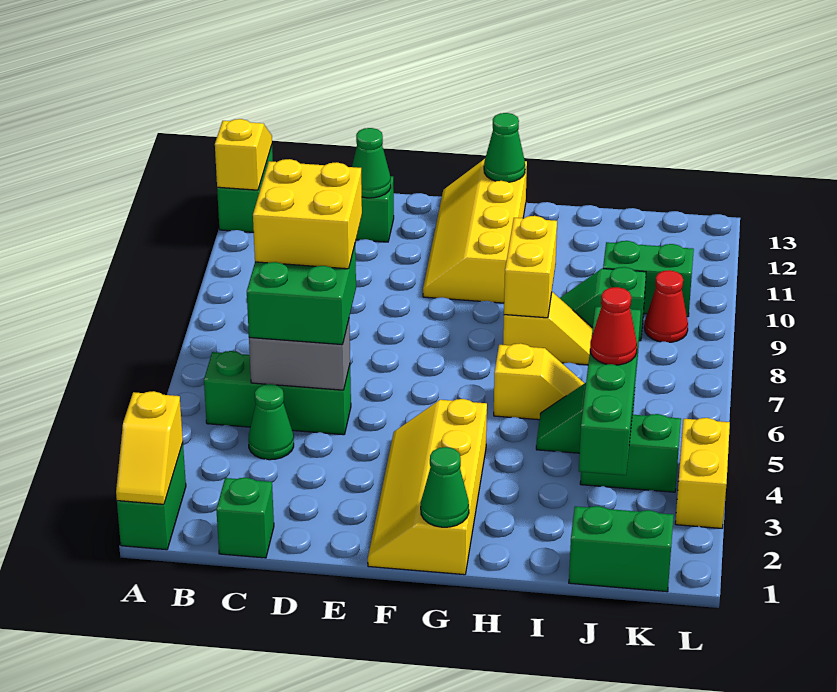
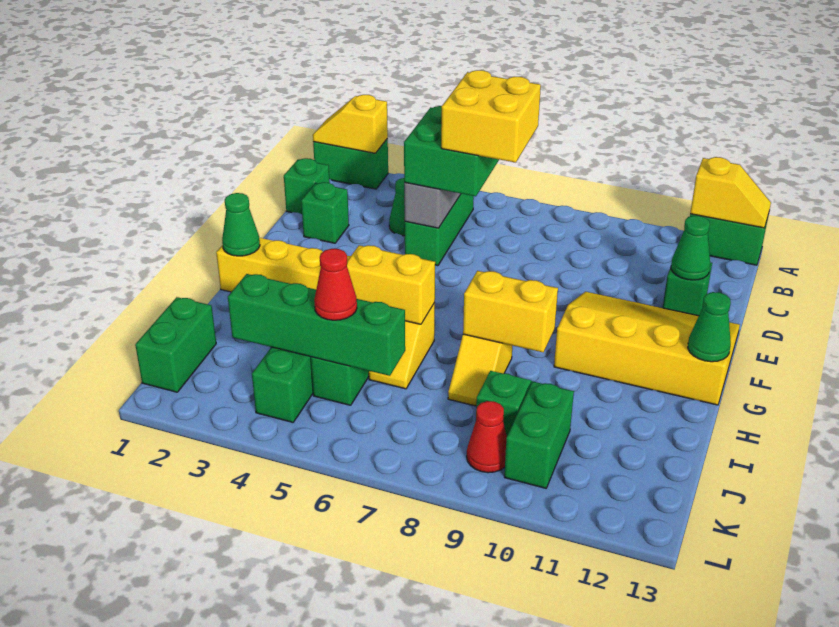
none -> green brick D2 level 1
yellow slope F10:G13 level 1 top G -> yellow slope E10:G13 level 1 top G
yellow brick L3:L4 level 1 -> yellow brick H5:H6 level 2

